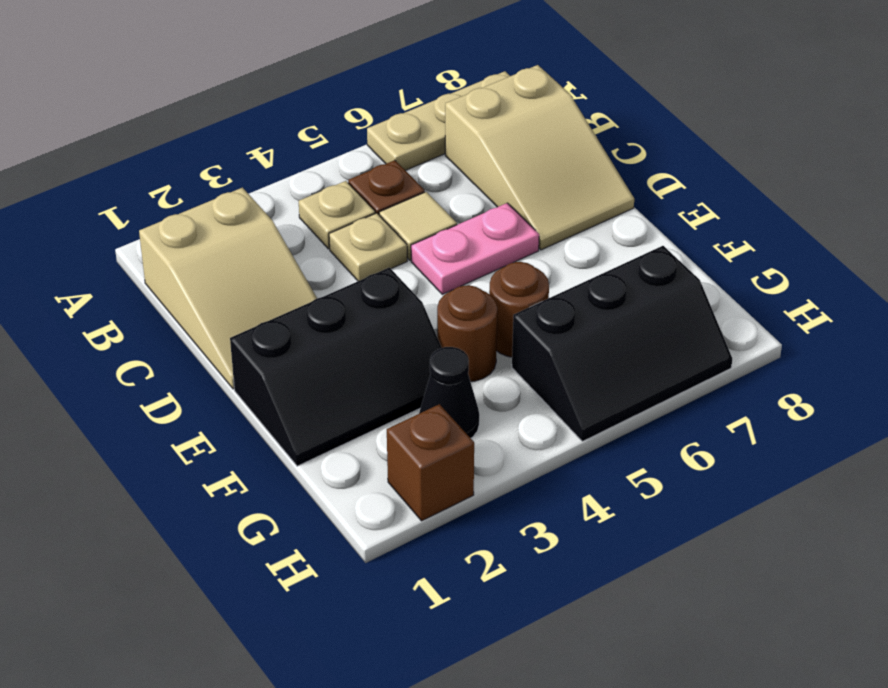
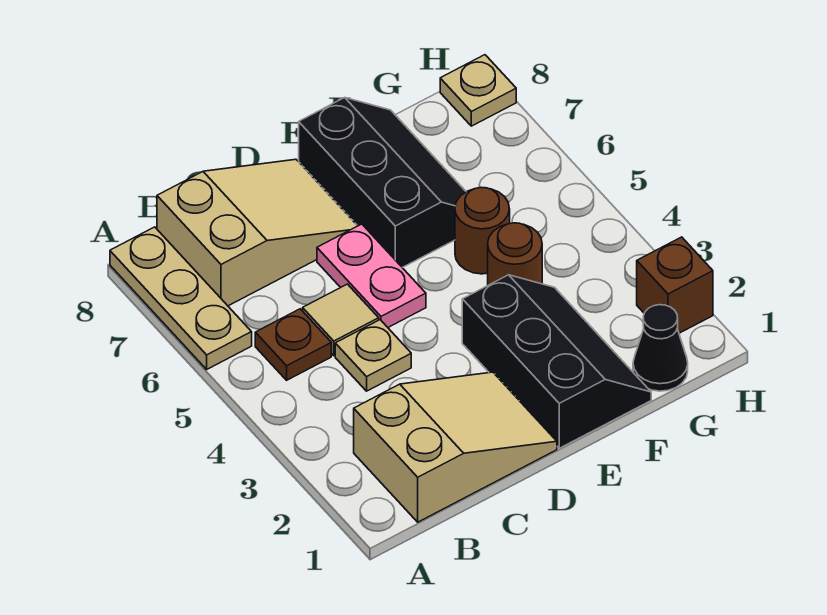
tan plate B4 level 1 -> tan plate H8 level 1
black cone G3 level 1 -> black cone G1 level 1
black slope G5:H7 level 1 top G -> black slope E6:F8 level 1 top E

